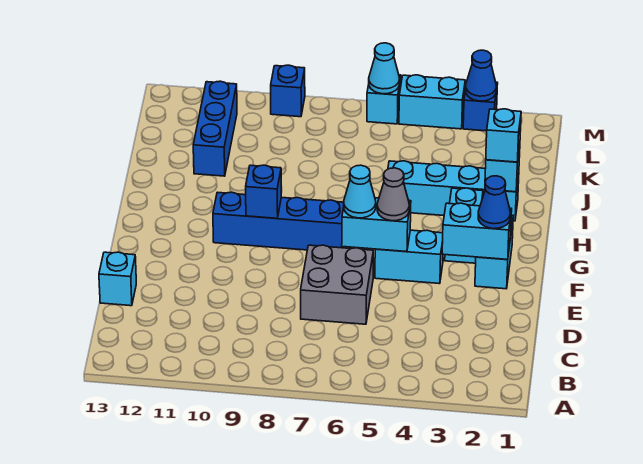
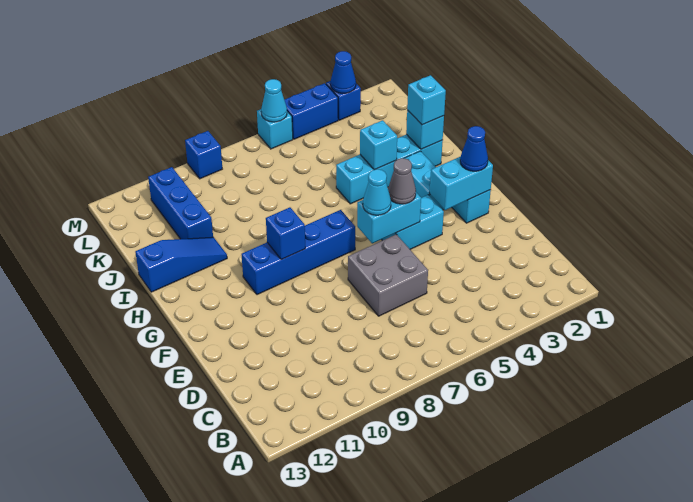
cyan brick D13 level 1 -> cyan brick I4 level 2
none -> blue slope I11:I13 level 1 top 13
cyan brick M4:M5 level 1 -> blue brick M4:M5 level 1

